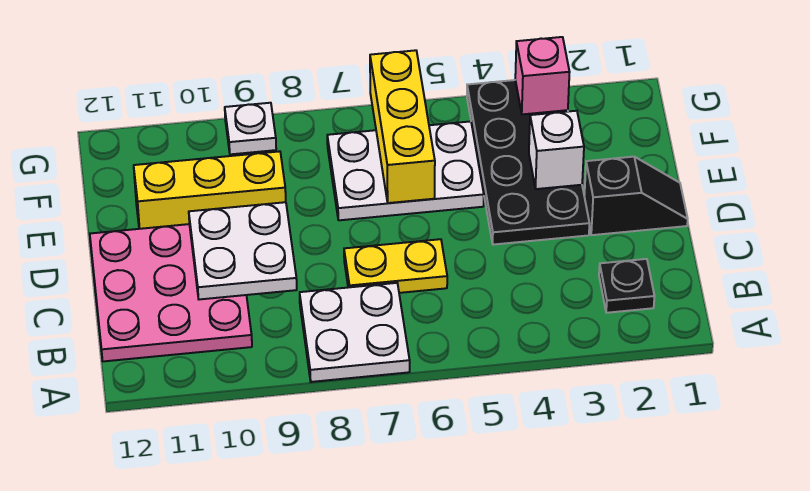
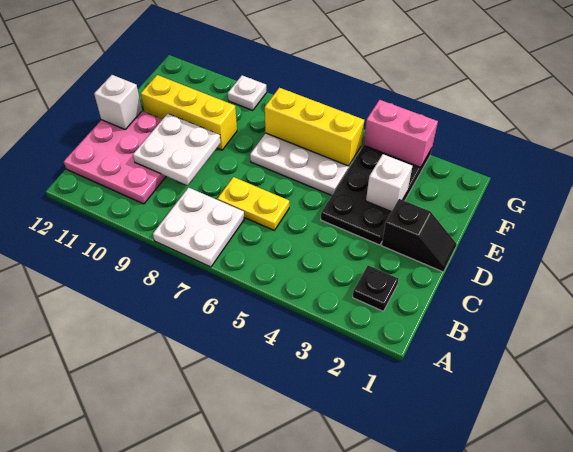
none -> white brick D12 level 2
yellow brick E6:G6 level 2 -> yellow brick F5:F7 level 2
pink brick G3 level 2 -> pink brick G3:G4 level 2

